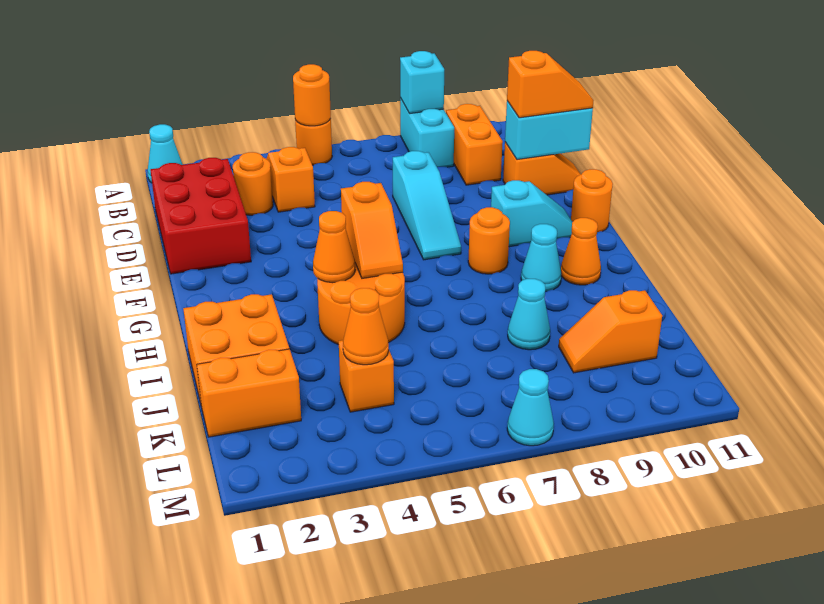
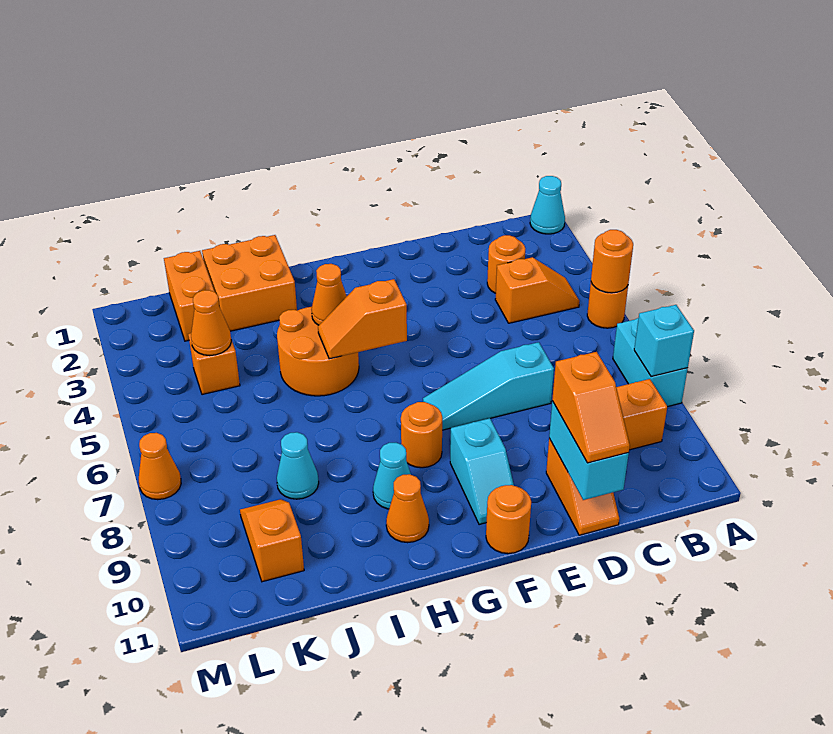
cyan brick A8:B8 level 1 -> cyan brick A7:A8 level 1
red brick C1:E2 level 1 -> none
cyan cone M7 level 1 -> orange cone M7 level 1

